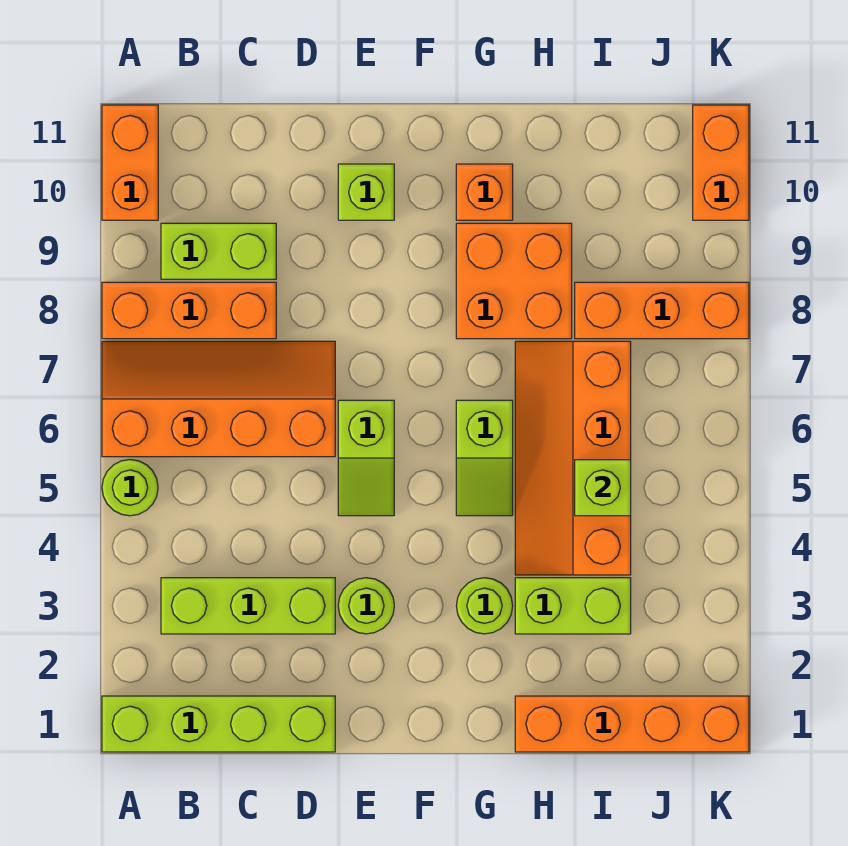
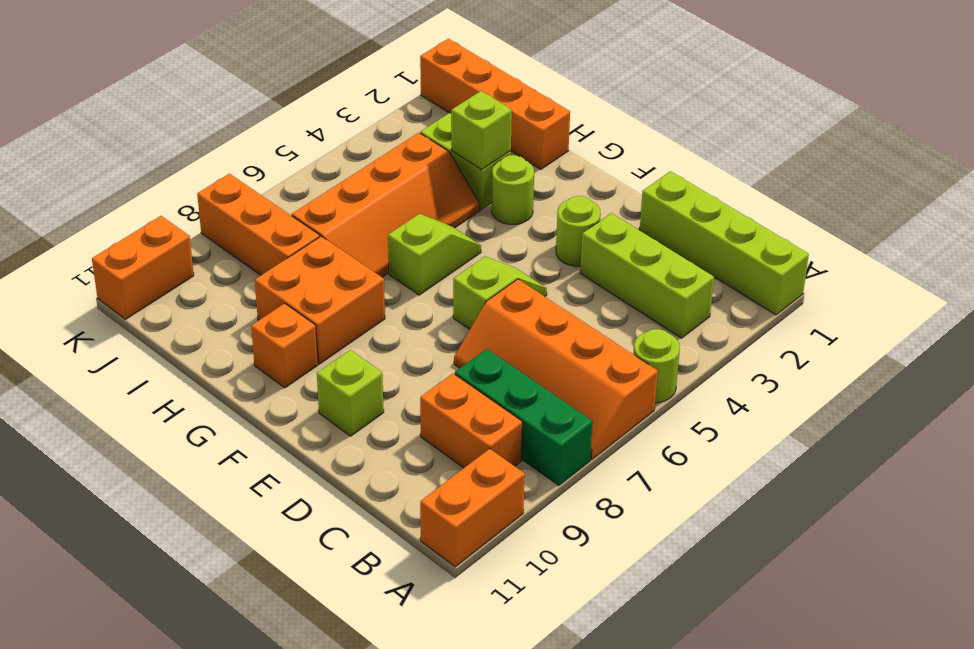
orange brick A8:C8 level 1 -> green brick A8:C8 level 1
lime brick B9:C9 level 1 -> orange brick B9:C9 level 1
lime brick I5 level 2 -> lime brick H3 level 2

